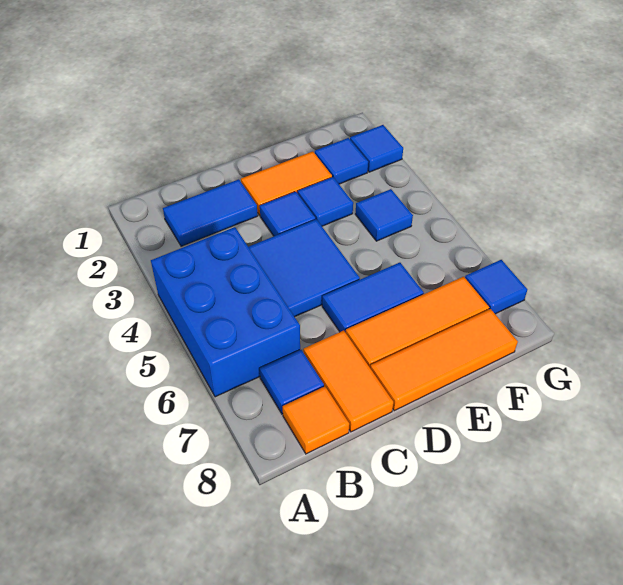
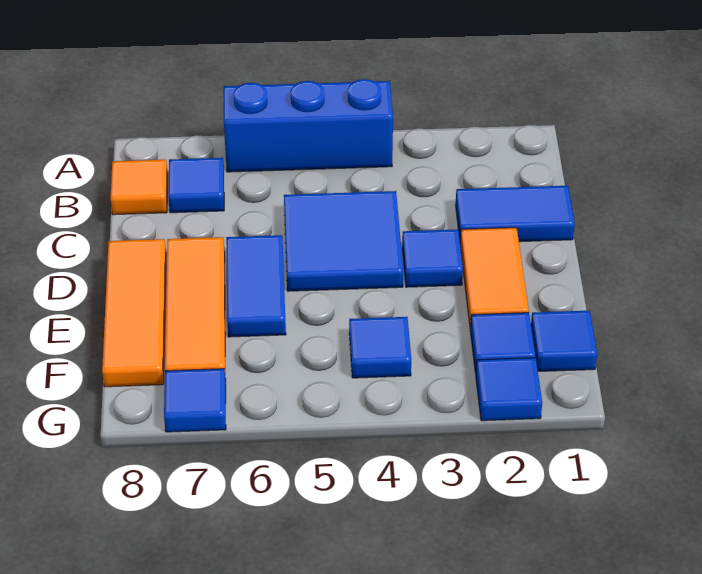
blue brick A4:B6 level 1 -> blue brick A4:A6 level 1
blue tile B2:C2 level 1 -> blue tile C1:C2 level 1
orange tile C7:C8 level 1 -> none
blue tile E3 level 1 -> blue tile F1 level 1

